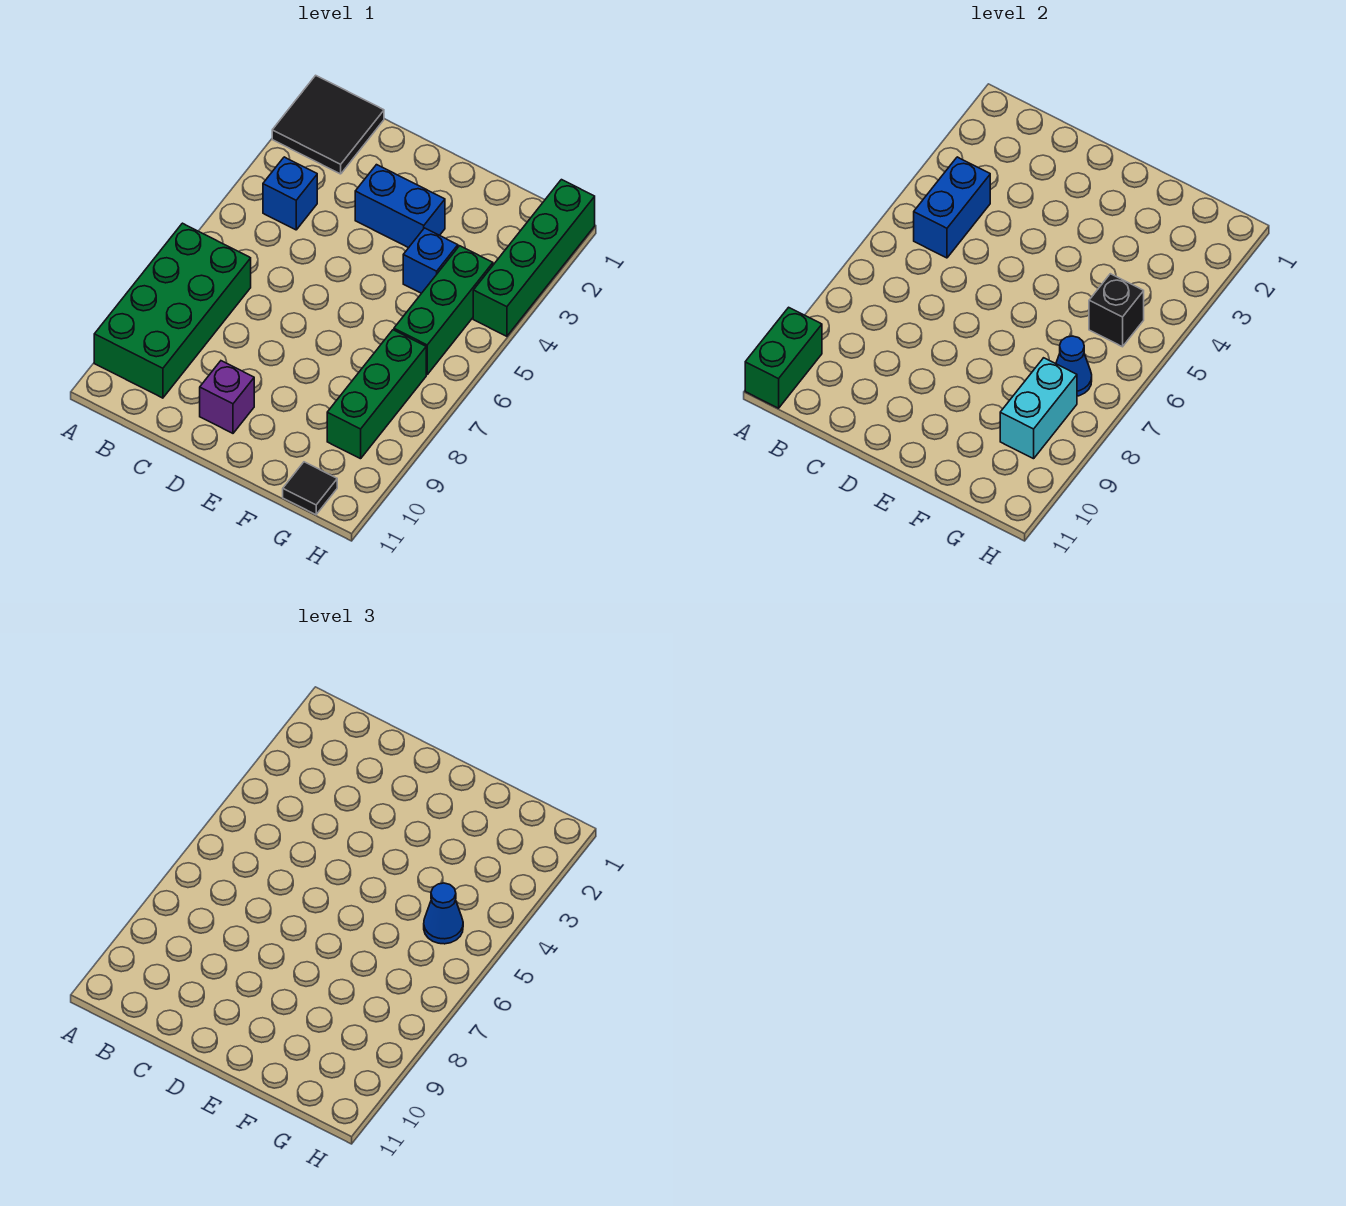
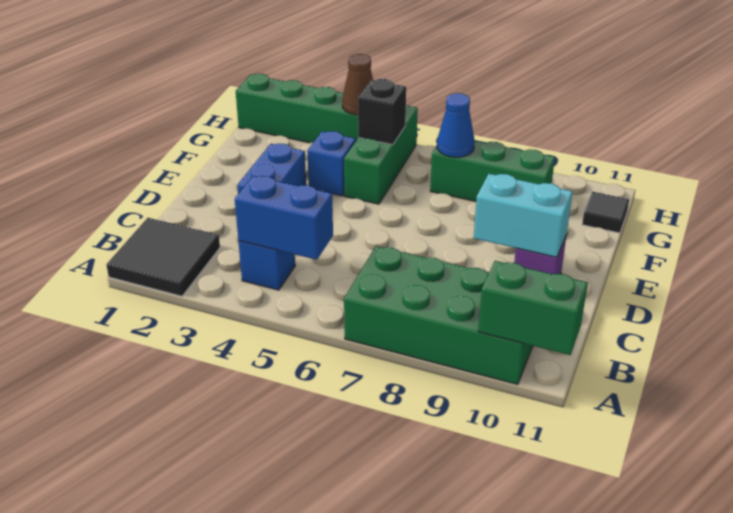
green brick G4:G6 level 1 -> green brick F5:H5 level 1
blue cone G5 level 3 -> none
cyan brick G8:G9 level 2 -> cyan brick D9:D10 level 2
none -> brown cone H4 level 2

